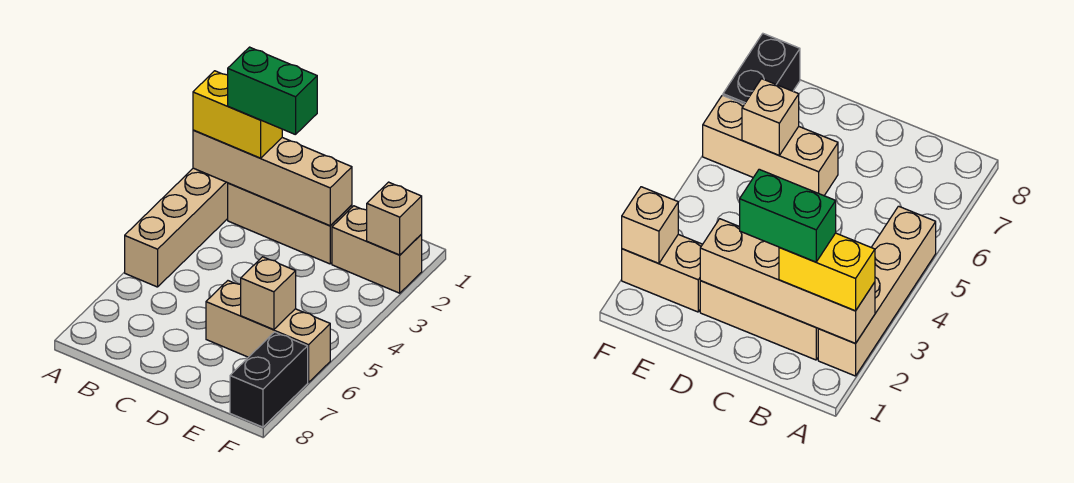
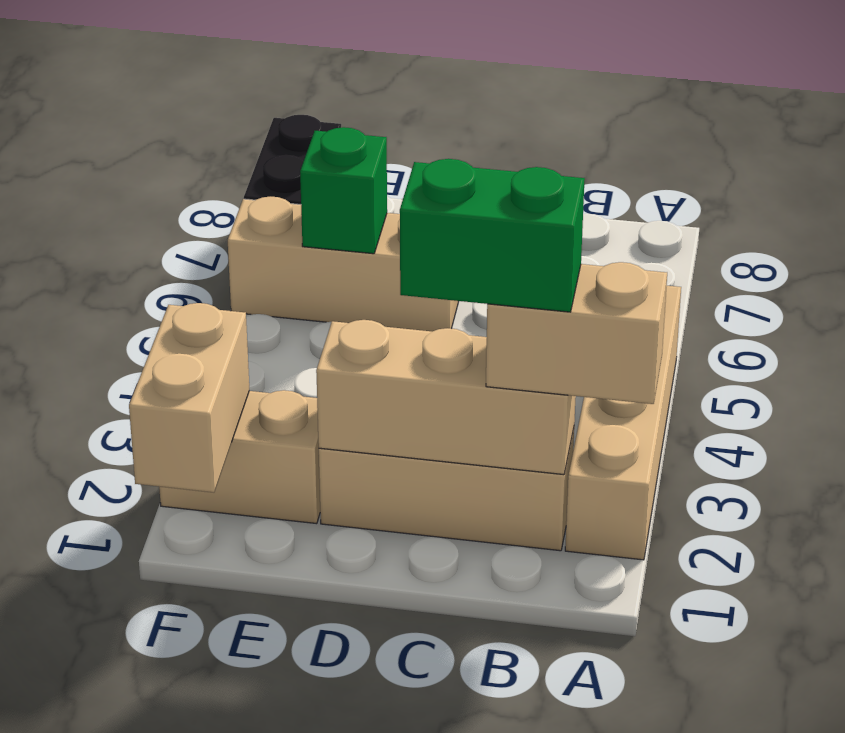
tan brick A2:D2 level 2 -> tan brick B2:D2 level 2
yellow brick A2:B2 level 3 -> tan brick A2:B2 level 3
tan brick E6 level 2 -> green brick E6 level 2
tan brick F2 level 2 -> tan brick F1:F2 level 2

